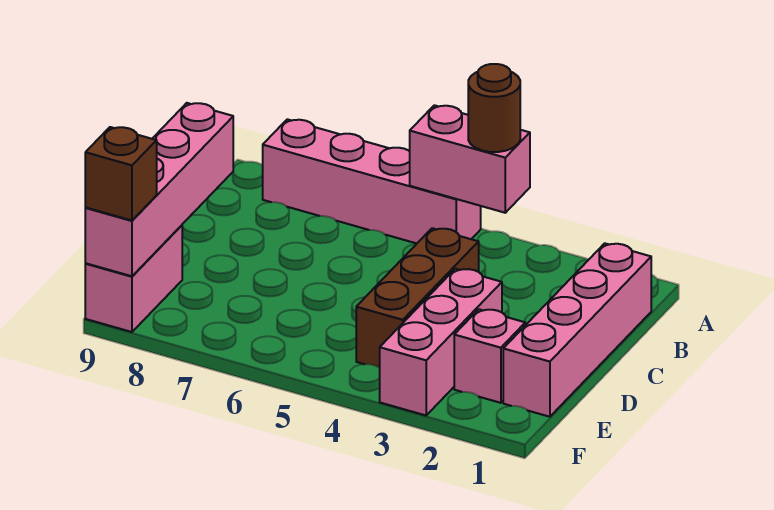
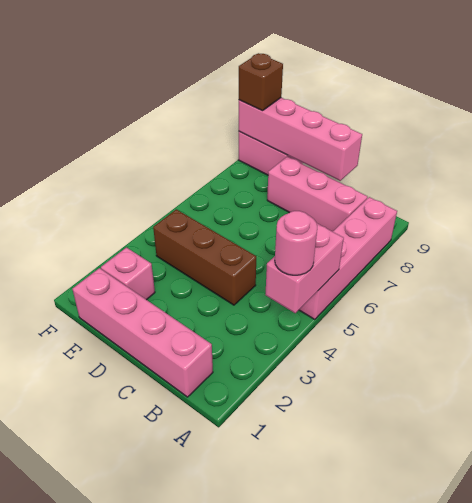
brown round brick A4 level 3 -> pink round brick A4 level 3
pink brick D3:F3 level 1 -> pink brick B8:D8 level 1

